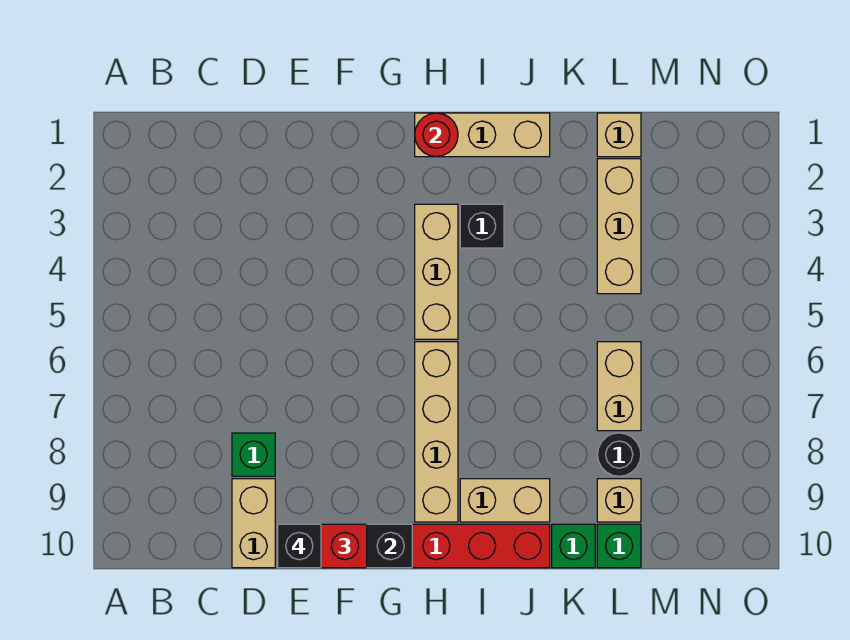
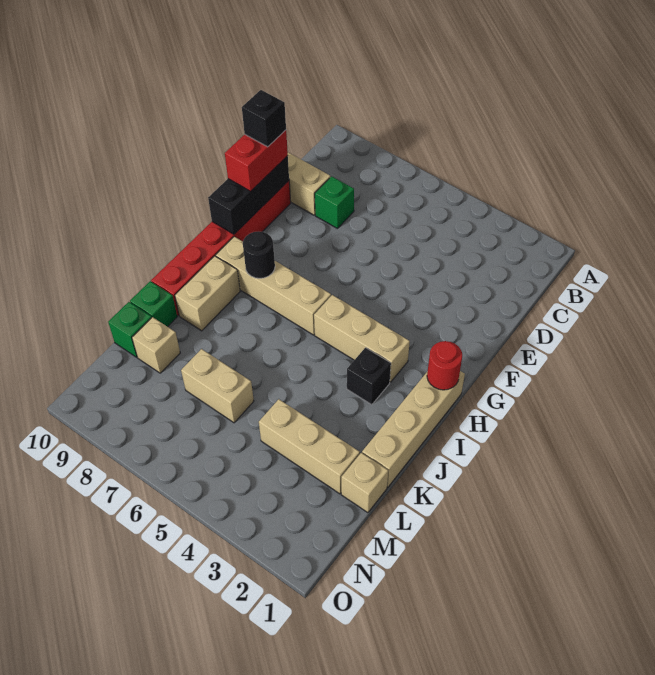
tan brick H1:J1 level 1 -> tan brick H1:K1 level 1
black round brick L8 level 1 -> black round brick H8 level 2

